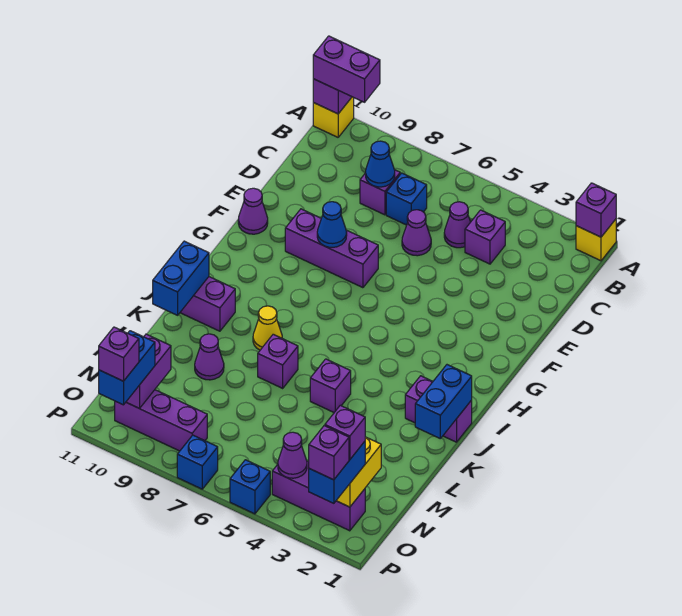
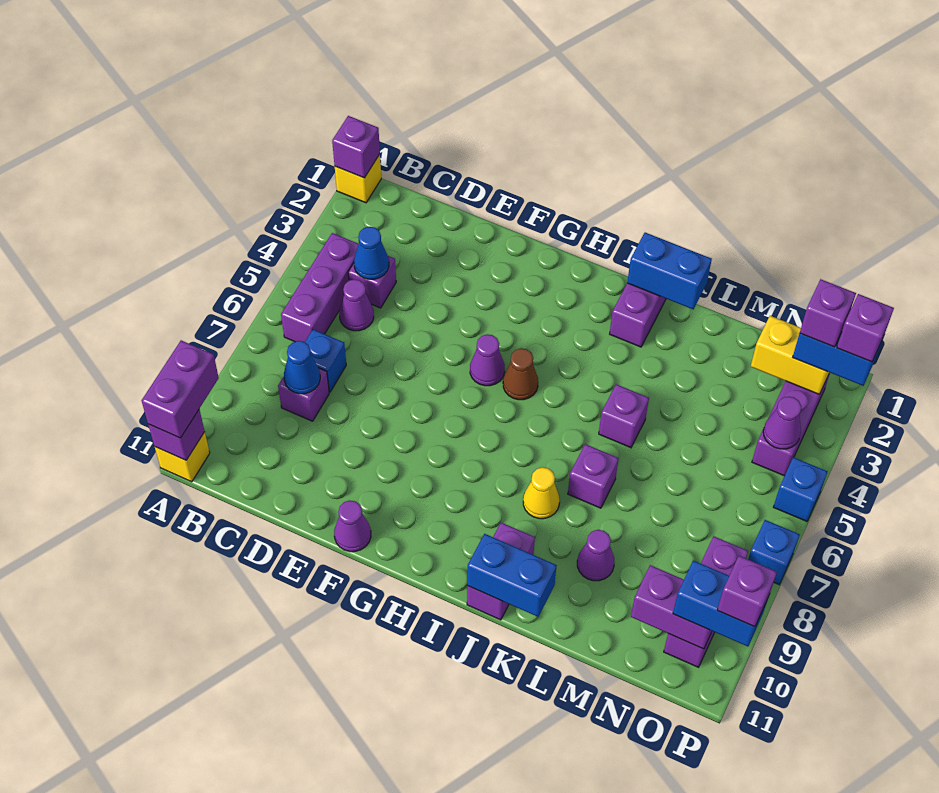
purple cone D6 level 1 -> purple cone G5 level 1
purple brick F7:F9 level 1 -> purple brick B4:B6 level 1
blue cone F8 level 2 -> blue cone C4 level 2
none -> brown cone H5 level 1

